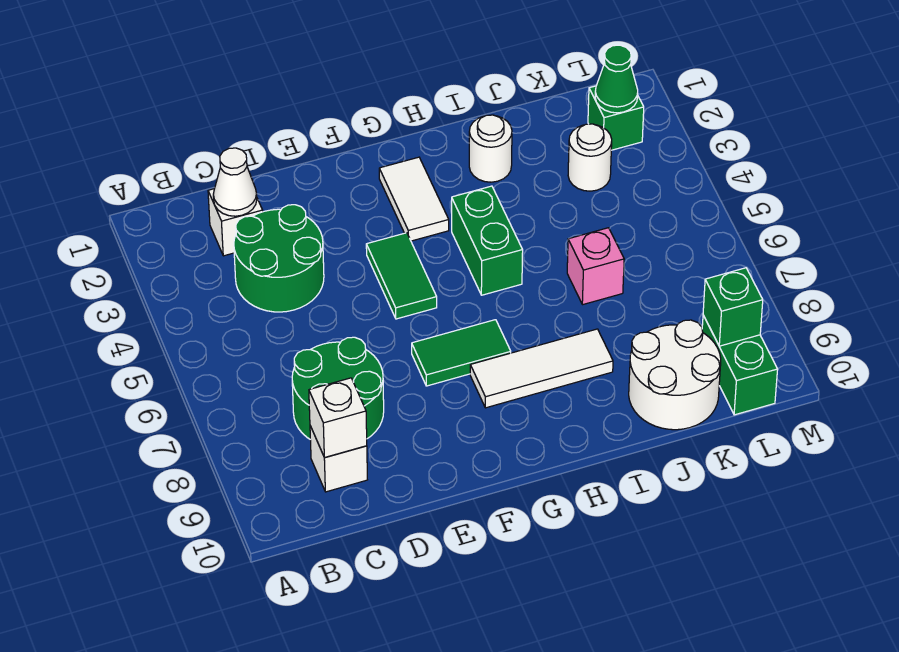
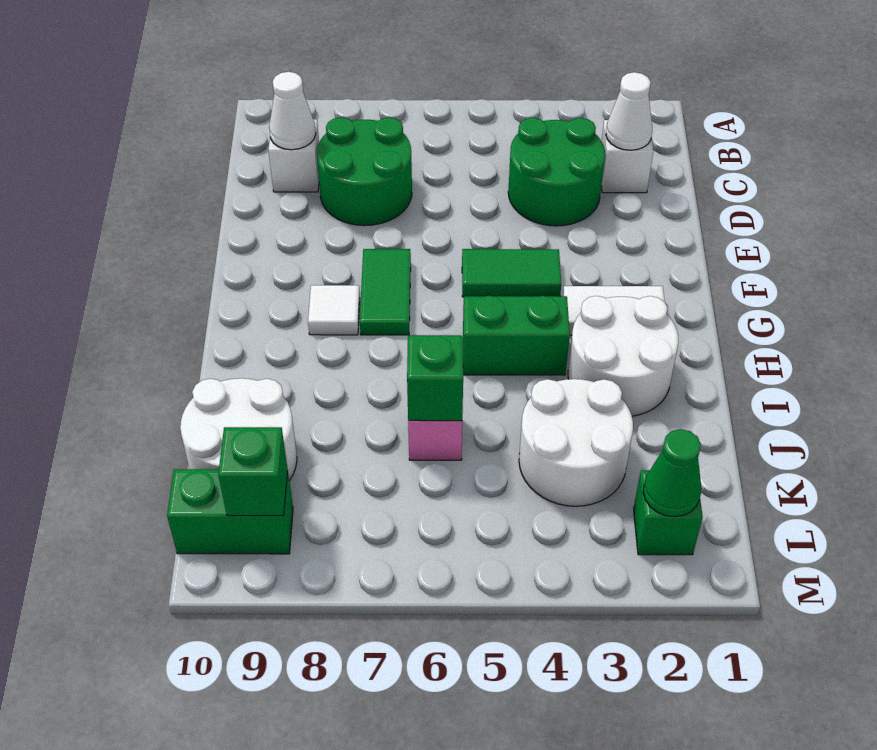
white brick C9 level 2 -> white cone C9 level 2
white tile G8:I8 level 1 -> white tile G8 level 1
white round brick I2 level 1 -> white round brick H2:I3 level 1
none -> green brick J6 level 2
white round brick K3 level 1 -> white round brick J3:K4 level 1

